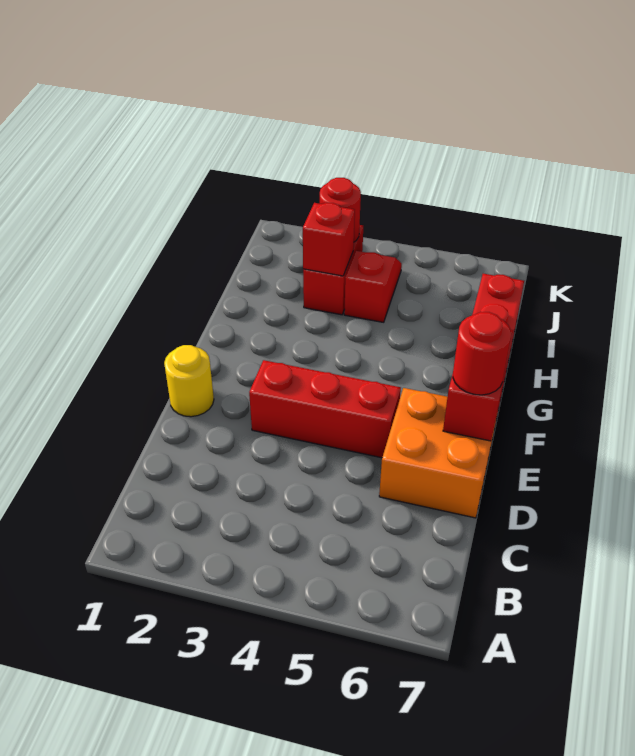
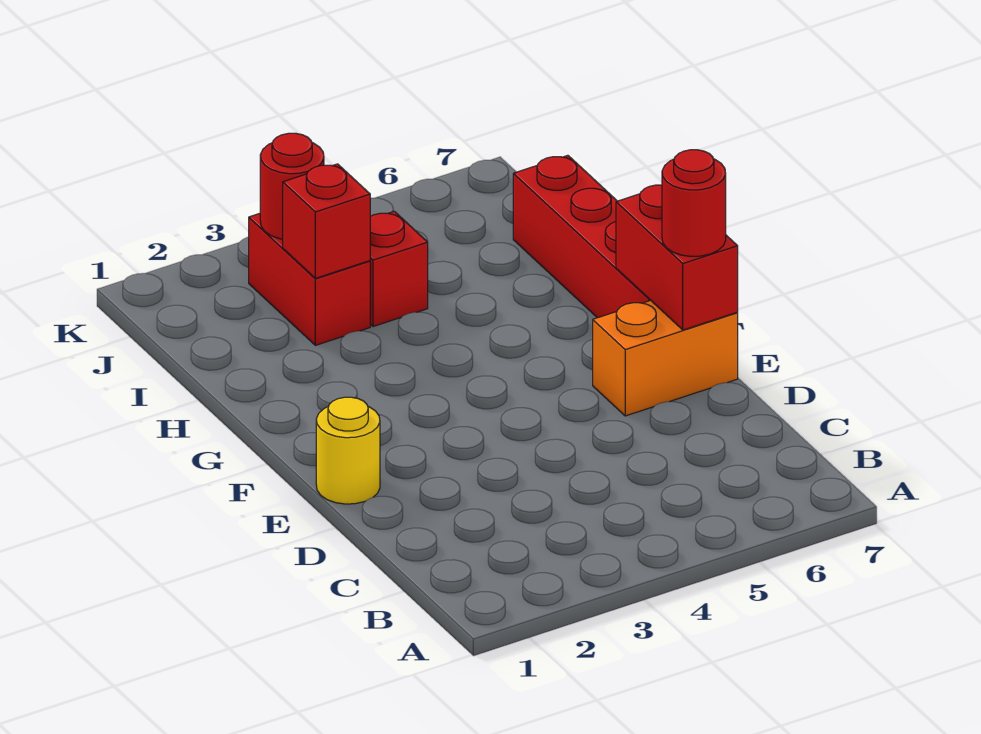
orange brick D6:E7 level 1 -> orange brick E6:E7 level 1
red brick E3:E5 level 1 -> none

